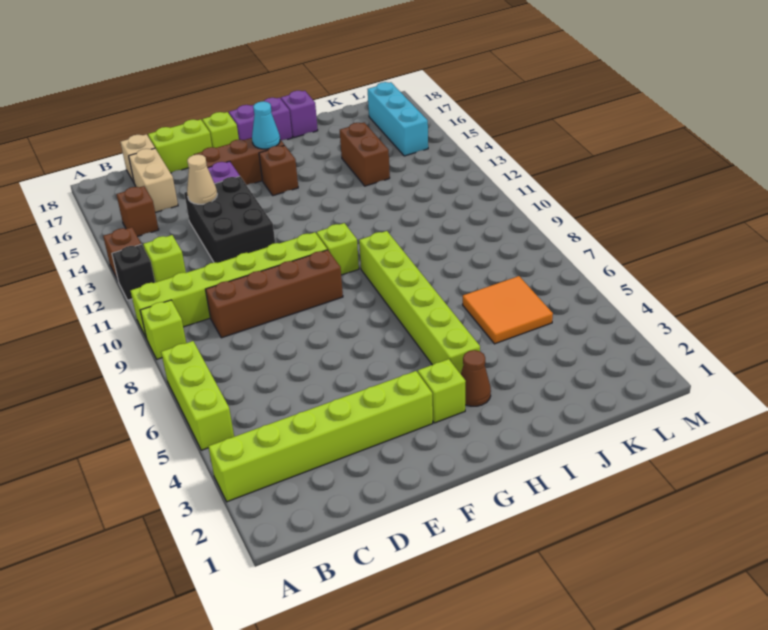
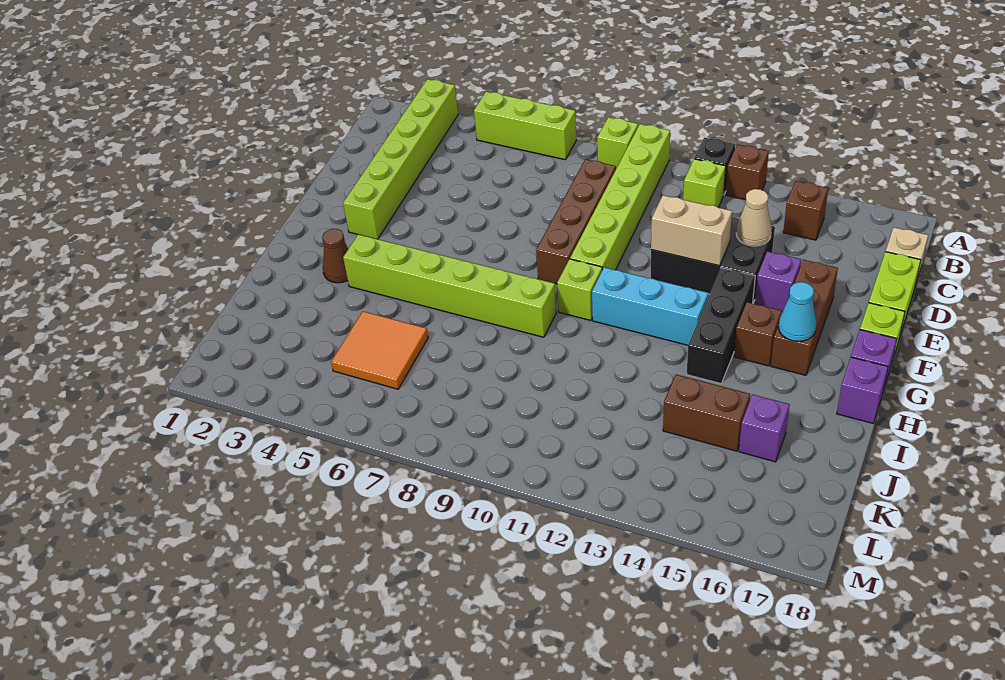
tan brick C16:C17 level 1 -> tan brick E12:E13 level 2
none -> black brick F14:H14 level 1
lime brick G3 level 1 -> none
purple brick I18 level 1 -> purple brick J16 level 1
cyan brick L15:L17 level 1 -> cyan brick G11:G13 level 1

